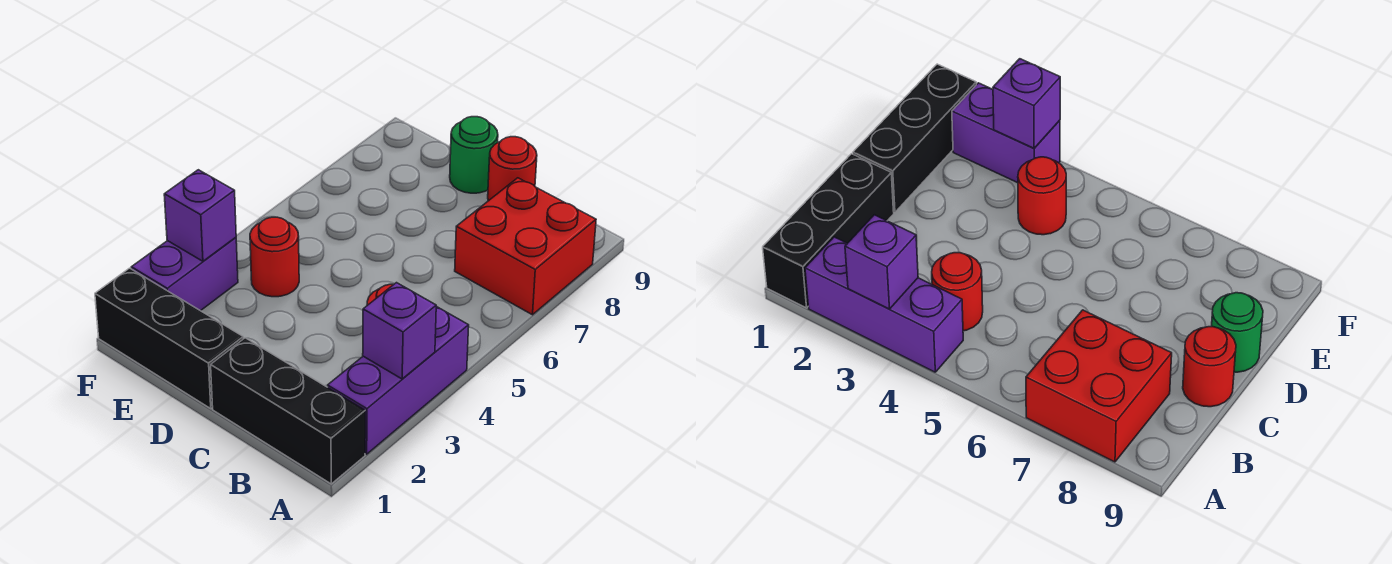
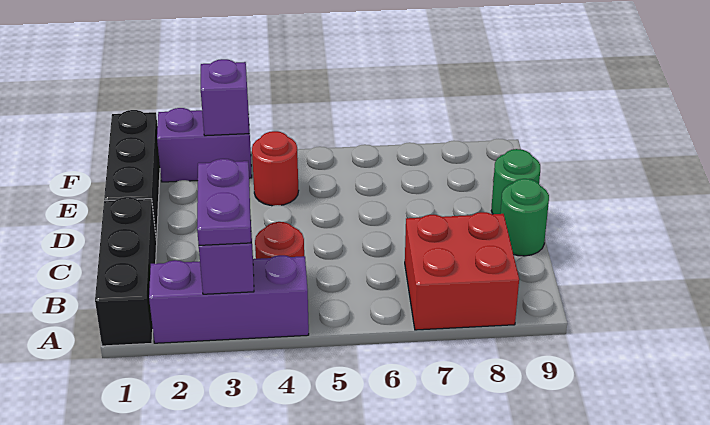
none -> purple plate A3:B3 level 3
red round brick C9 level 1 -> green round brick C9 level 1

